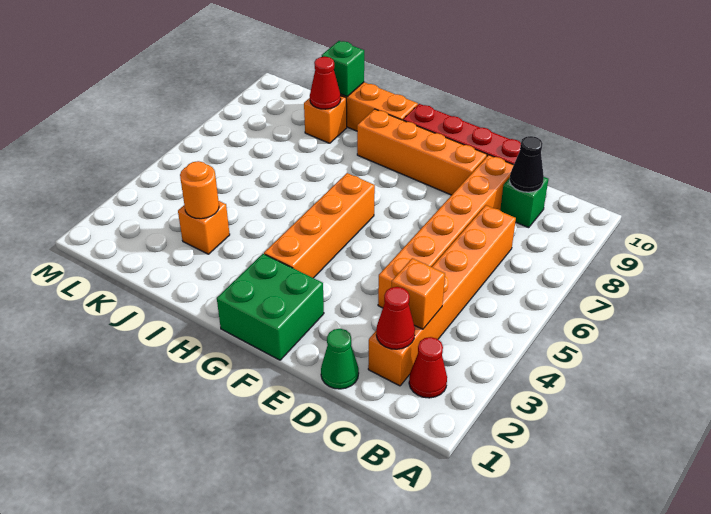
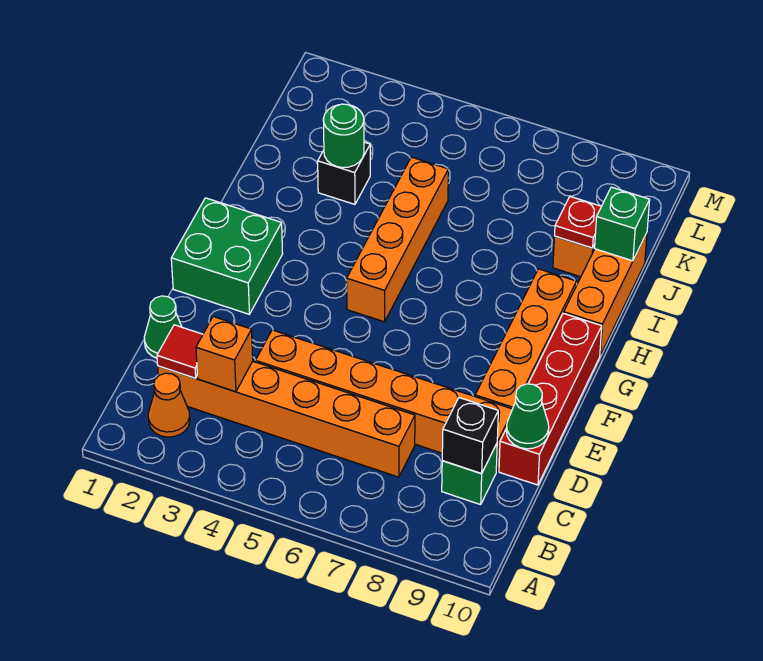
red cone B2 level 1 -> orange cone B2 level 1
red cone C2 level 2 -> red tile C2 level 2
black cone C9 level 2 -> black brick C9 level 2
none -> green cone D10 level 2
orange brick G3:G6 level 1 -> orange brick G5:J5 level 1
orange brick J3 level 1 -> black brick J3 level 1
orange round brick J3 level 2 -> green round brick J3 level 2
red cone J9 level 2 -> red plate J9 level 2

